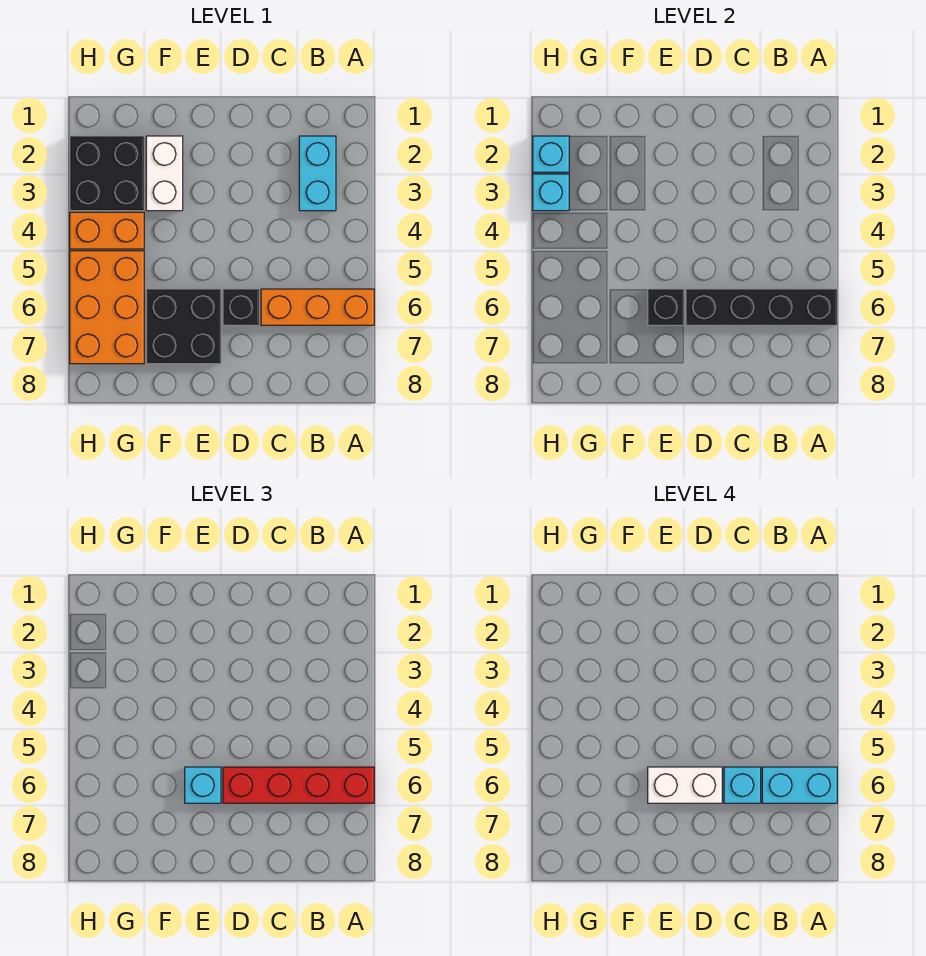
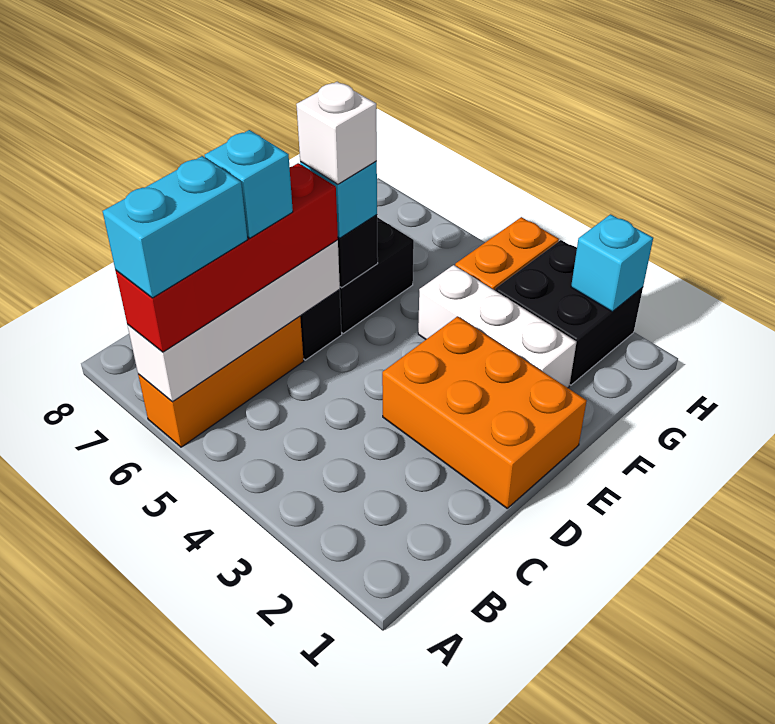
black brick A6:D6 level 2 -> white brick A6:D6 level 2
cyan brick B2:B3 level 1 -> none
white brick D6:E6 level 4 -> white brick E6 level 4
white brick F2:F3 level 1 -> white brick F2:F4 level 1
orange brick G5:H7 level 1 -> orange brick D1:E3 level 1
cyan brick H3 level 2 -> none

